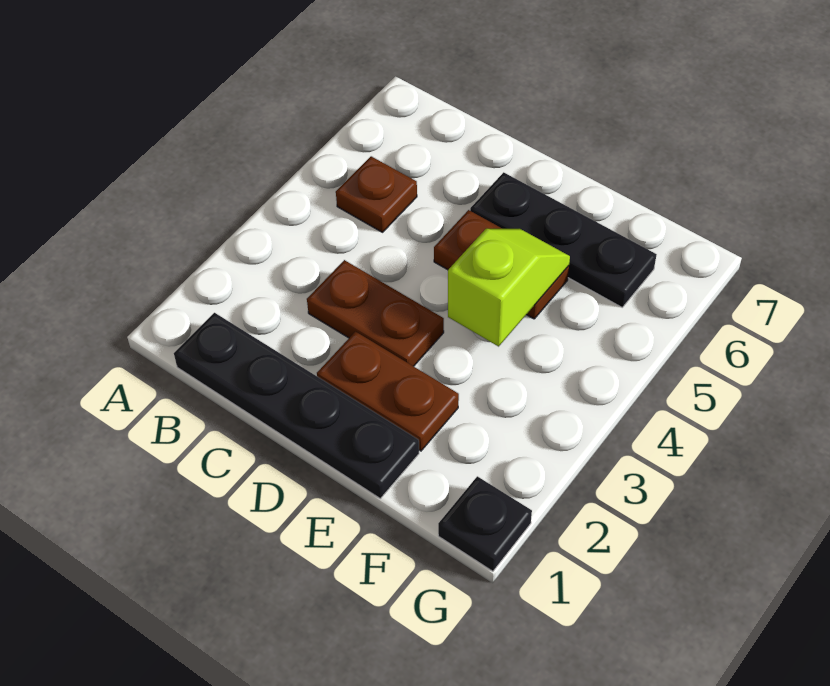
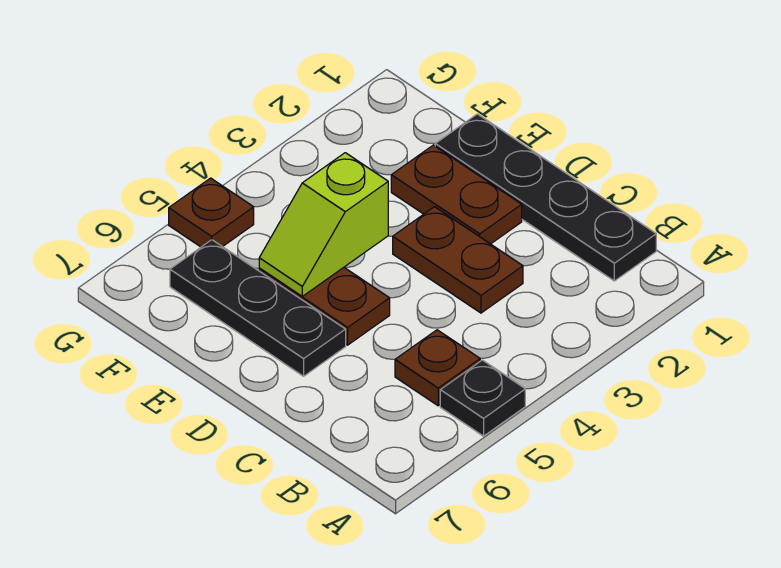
black plate G1 level 1 -> black plate A5 level 1
none -> brown plate G5 level 1

